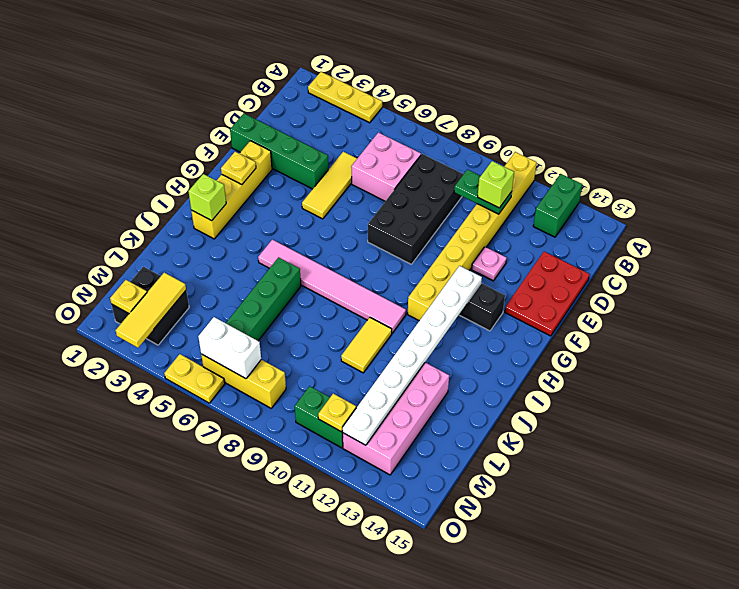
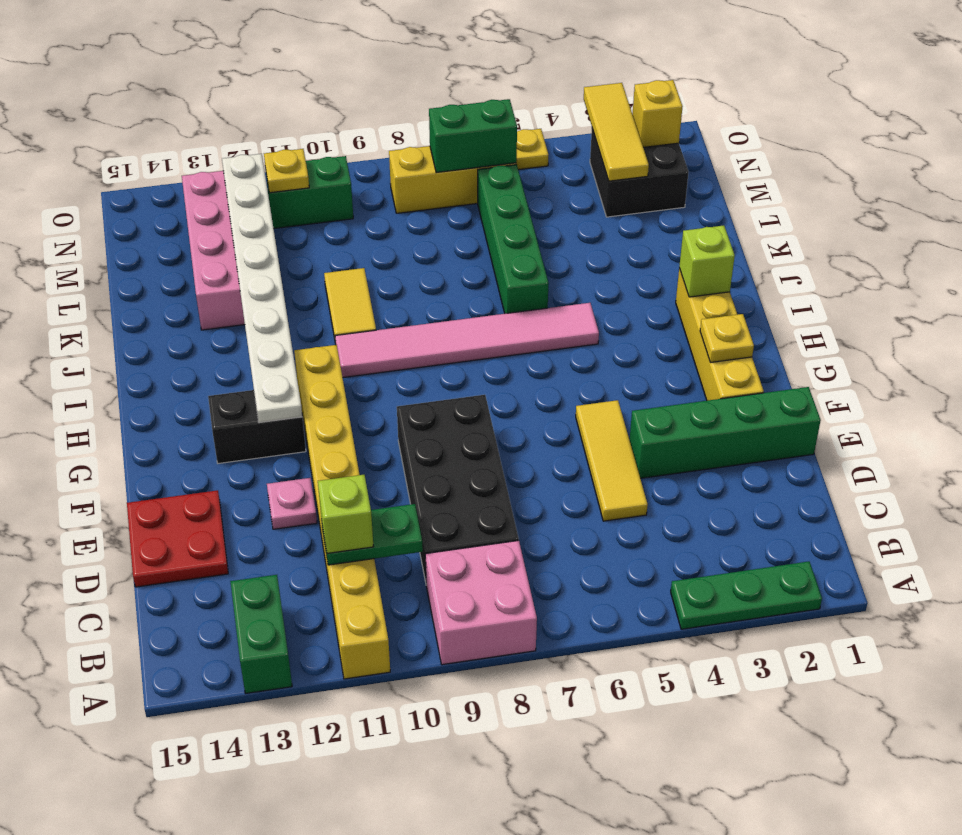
yellow plate A2:A4 level 1 -> green plate A2:A4 level 1
pink brick C6:D7 level 1 -> pink brick A8:B9 level 1
red plate D14:F15 level 1 -> red plate D14:E15 level 1
yellow plate N2 level 2 -> yellow brick N2 level 2
white brick N6:N7 level 2 -> green brick N6:N7 level 2

